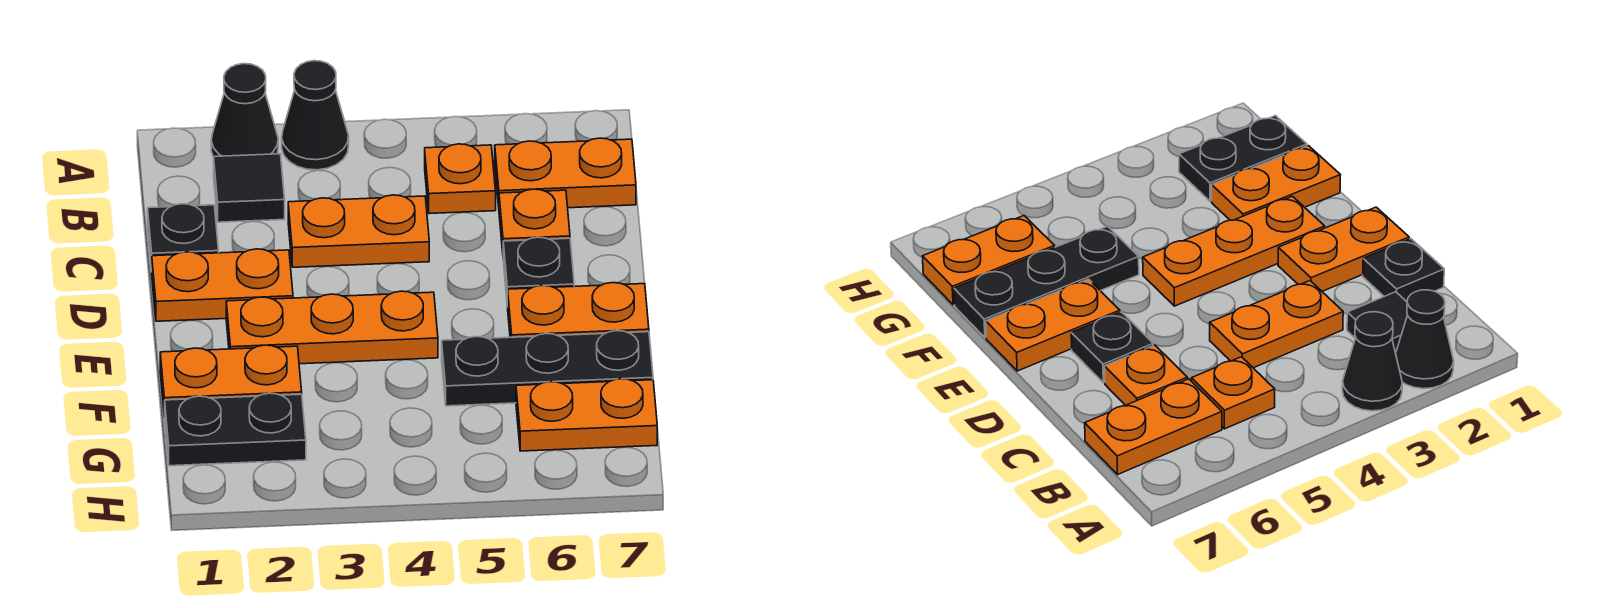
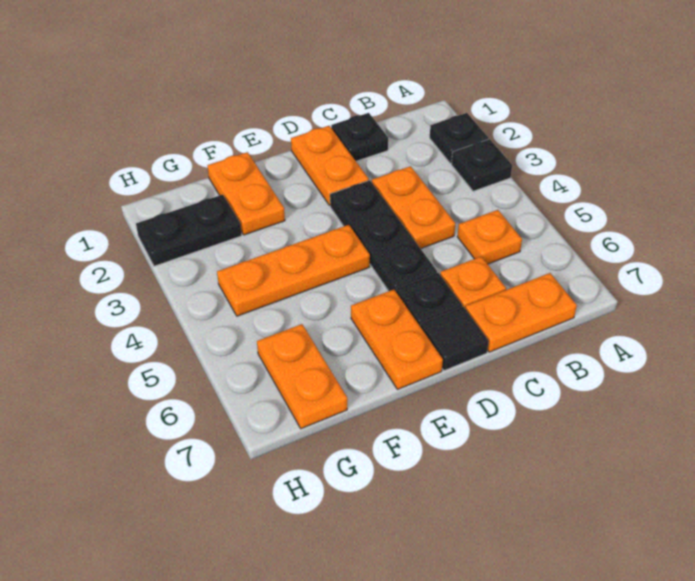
black cone A2 level 1 -> black plate A2 level 1
black cone A3 level 1 -> black plate A3 level 1
black tile B2 level 1 -> black tile D7 level 1
orange plate B6:B7 level 1 -> orange plate B7:C7 level 1
orange plate E2:E4 level 1 -> orange plate E4:G4 level 1
black plate F5:F7 level 1 -> black plate D3:D5 level 1
black plate G1:G2 level 1 -> black plate G2:H2 level 1

